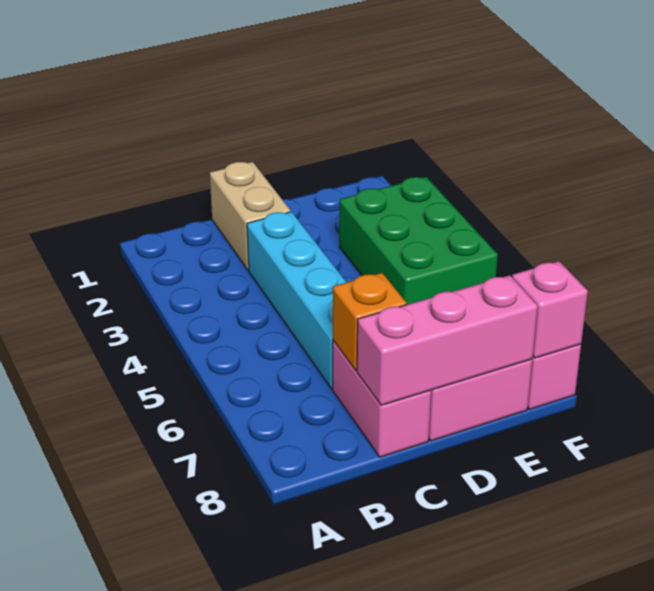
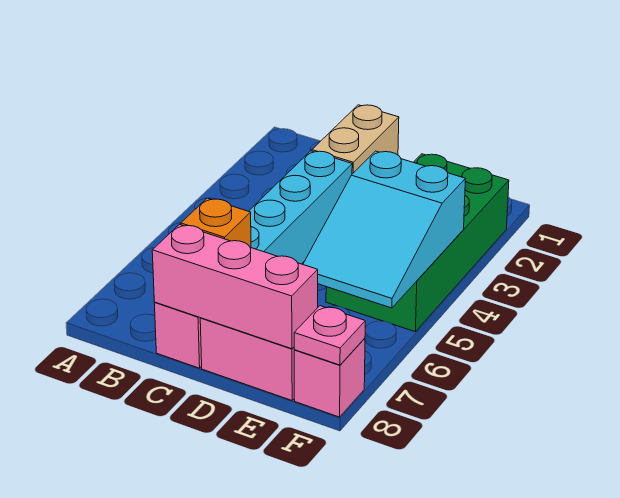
green brick E3:F5 level 1 -> green brick E2:F5 level 1
none -> cyan slope E4:F6 level 2 top 4
pink brick F8 level 2 -> pink plate F8 level 2

